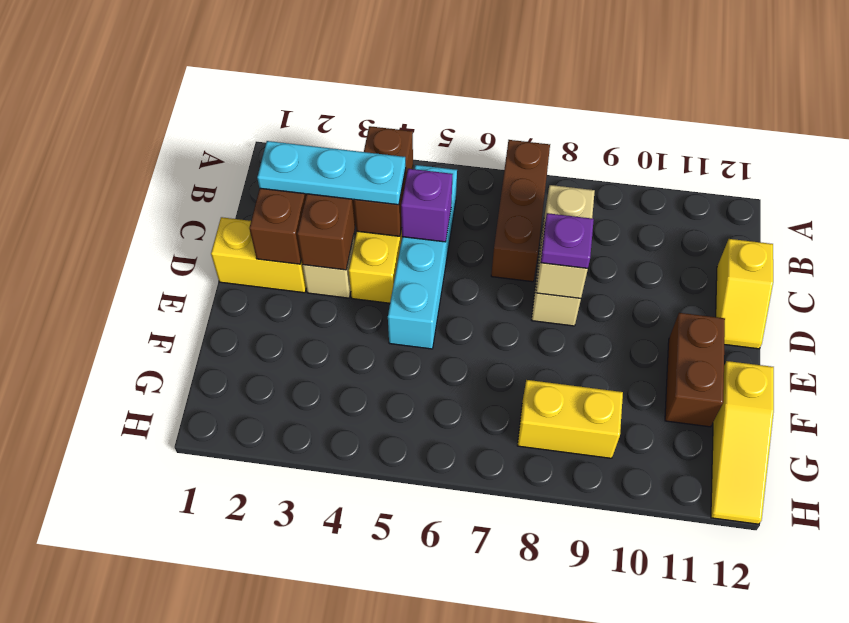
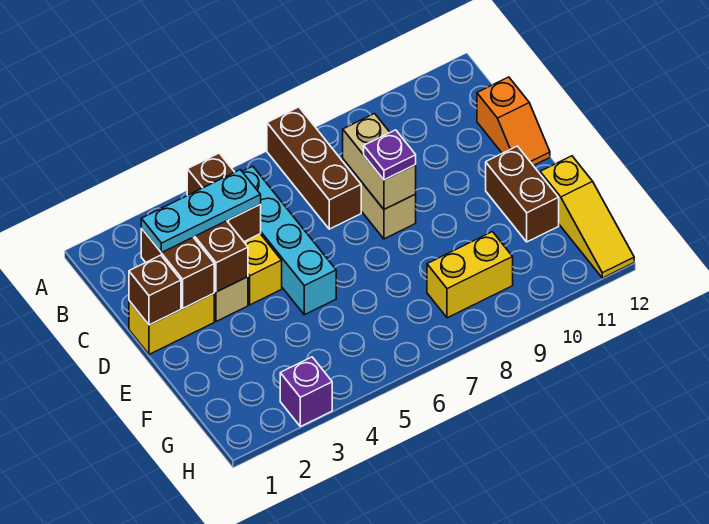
purple brick C5 level 2 -> purple brick H3 level 1
yellow slope C12:D12 level 1 top C -> orange slope C12:D12 level 1 top C
none -> brown brick D1 level 2

